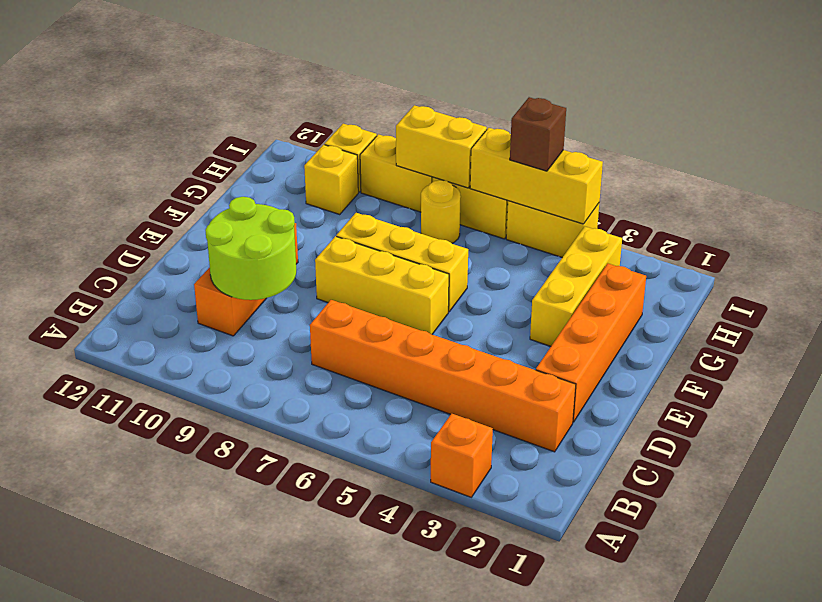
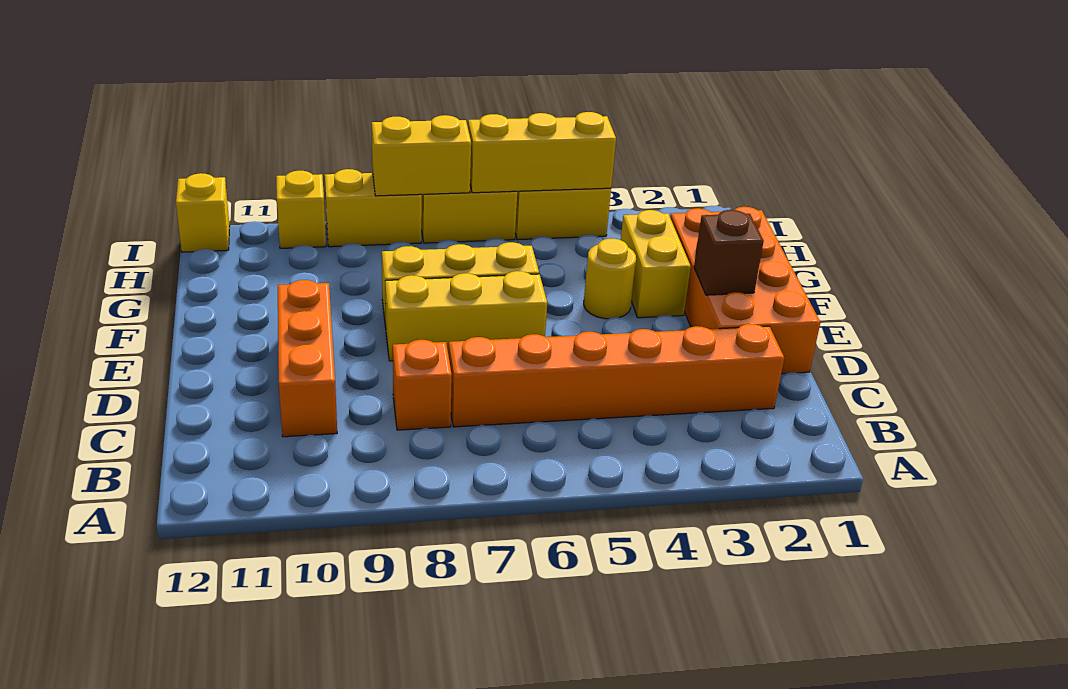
orange brick A3 level 1 -> orange brick C8 level 1
lime round brick C9:D10 level 2 -> none
orange brick D2:G2 level 1 -> orange brick D1:G2 level 1
yellow brick F3:H3 level 1 -> yellow brick F3:G3 level 1
yellow round brick H7 level 1 -> yellow round brick F4 level 1
yellow brick H10 level 1 -> yellow brick I12 level 1
brown brick I5 level 3 -> brown brick E2 level 2

